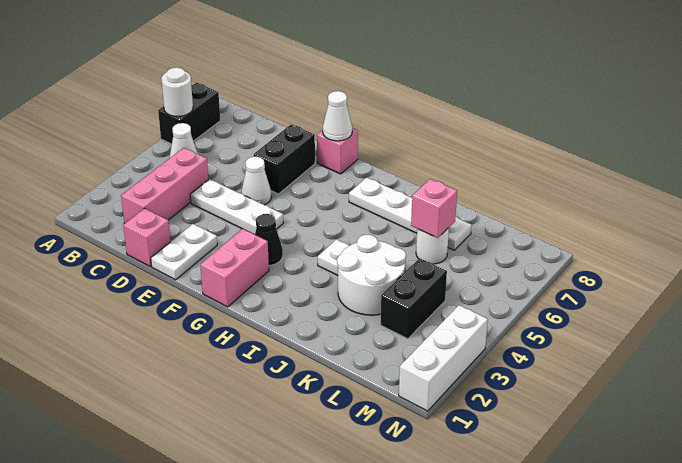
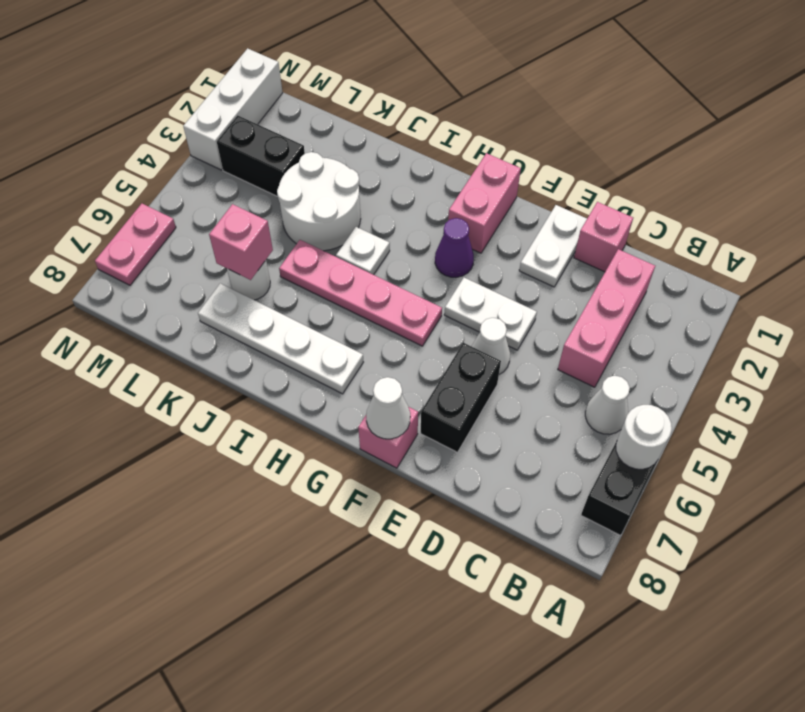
white plate D4:F4 level 1 -> white plate E4:F4 level 1
black cone G3 level 1 -> purple cone G3 level 1
none -> pink plate G5:J5 level 1
black brick L3:L4 level 1 -> black brick L3:M3 level 1
none -> pink plate N6:N7 level 1

